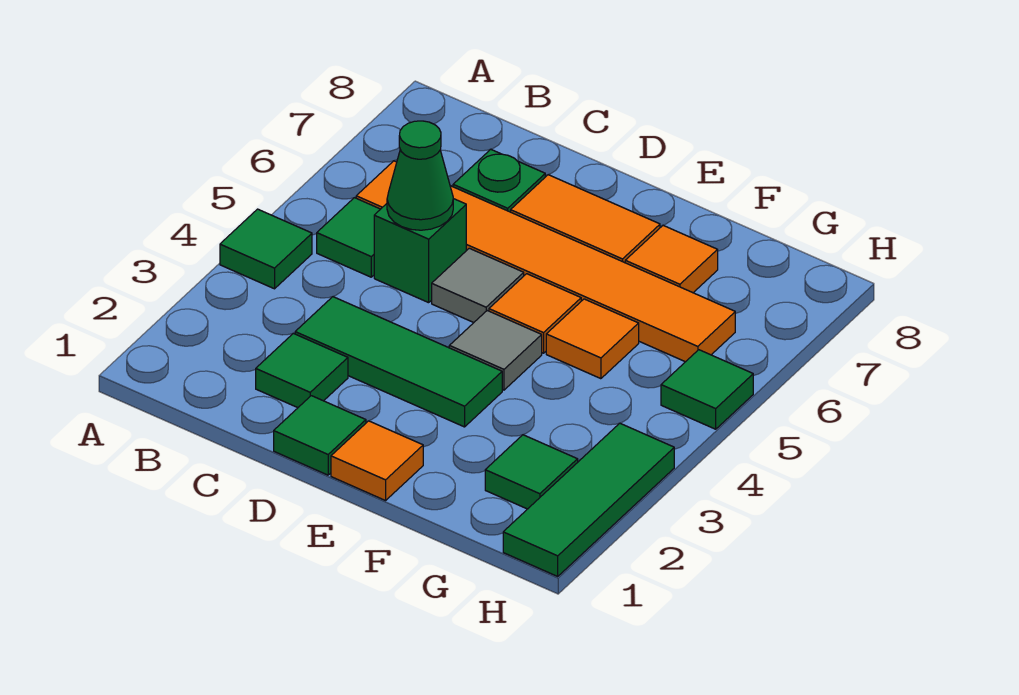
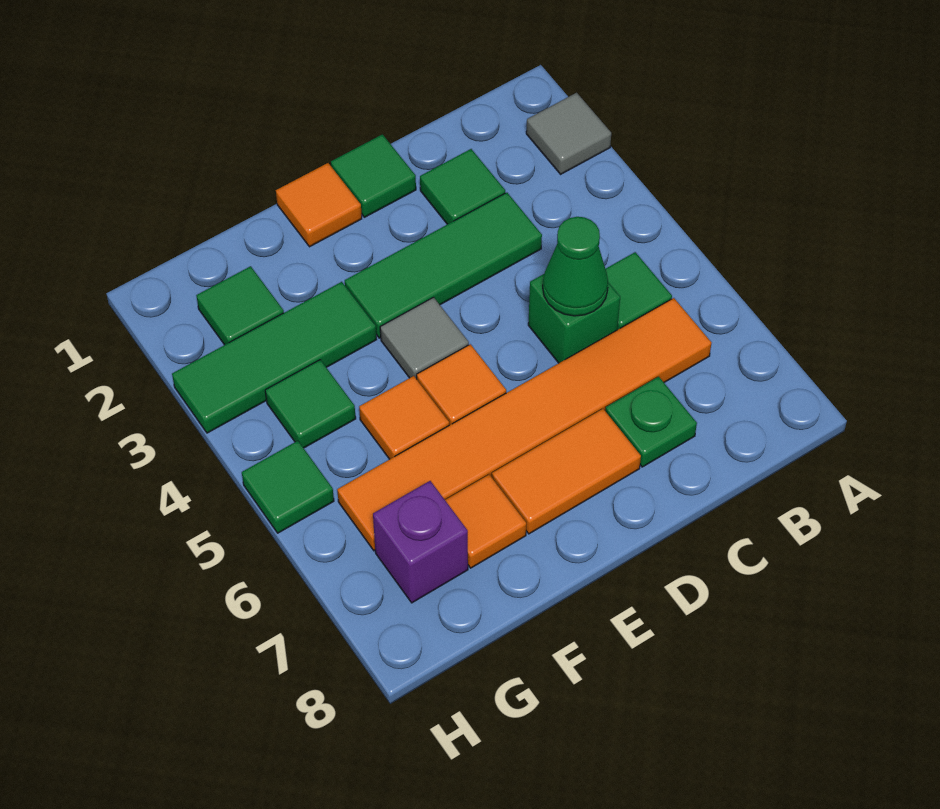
green tile A4 level 1 -> green tile G4 level 1
grey tile D5 level 1 -> grey tile A2 level 1
none -> purple brick G7 level 1
green tile H1:H3 level 1 -> green tile F3:H3 level 1

